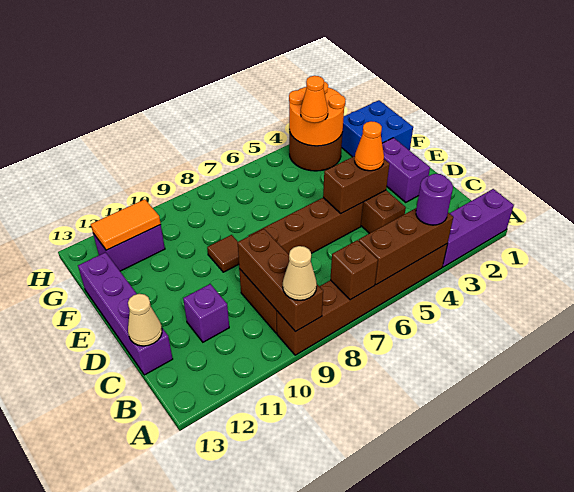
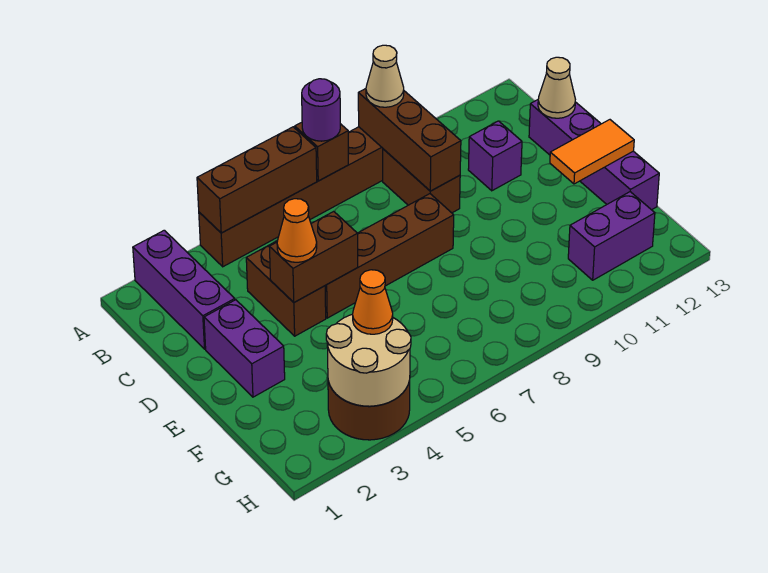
purple brick A1:A3 level 1 -> purple brick A2:C2 level 1
purple round brick A4 level 3 -> purple round brick A7 level 3
brown tile E9 level 1 -> none
blue brick F1:G2 level 1 -> none
orange round brick G3:H4 level 2 -> tan round brick G3:H4 level 2
orange tile G11:G12 level 2 -> orange tile E12:E13 level 2

